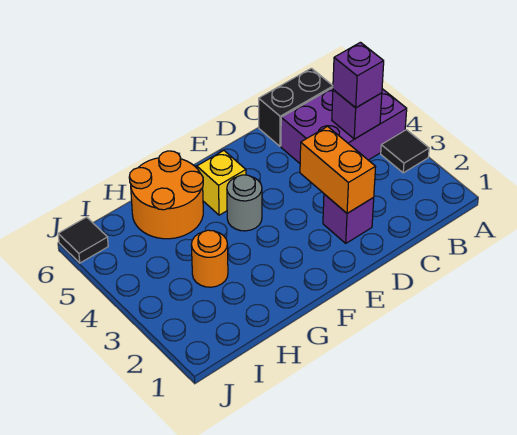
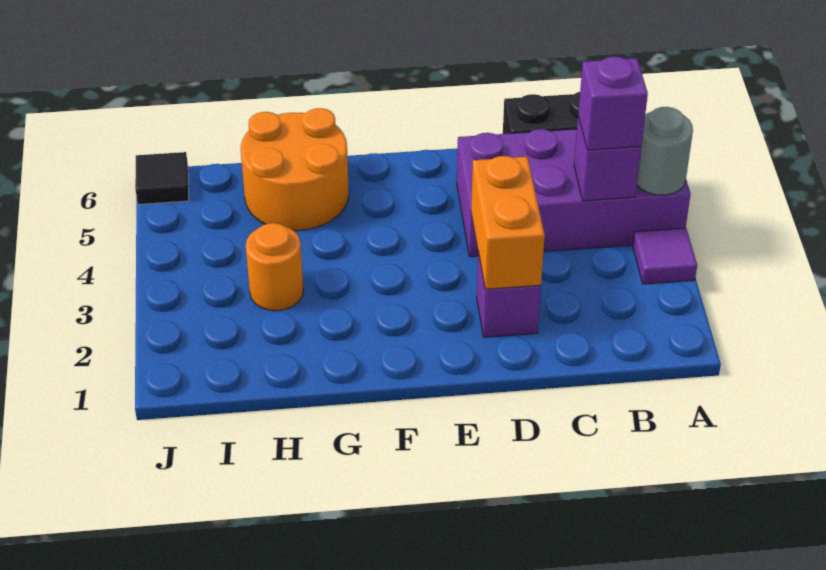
black tile A3 level 1 -> purple tile A3 level 1
purple brick A4:C5 level 1 -> purple brick A4:D5 level 1
grey round brick F4 level 1 -> grey round brick A4 level 2
yellow brick F5 level 1 -> none

